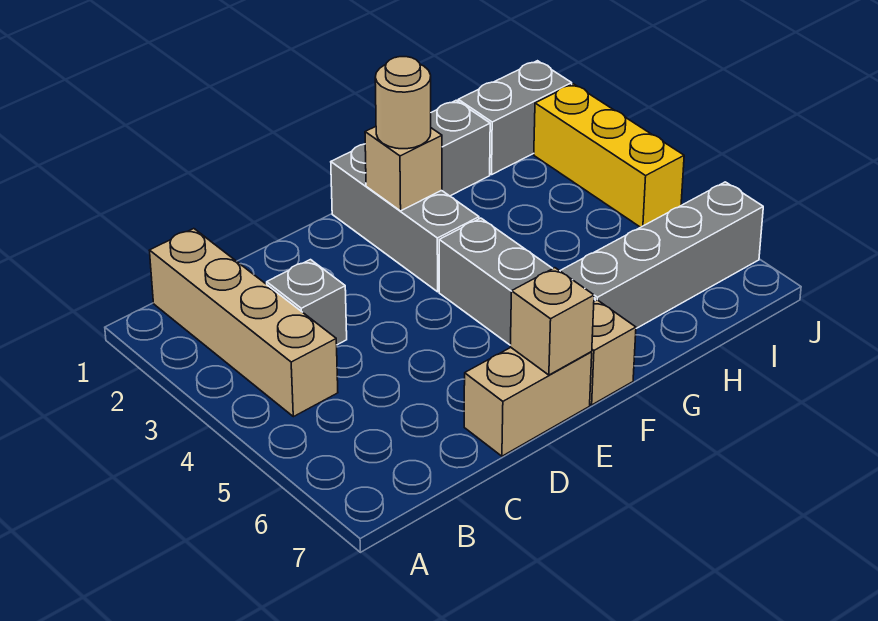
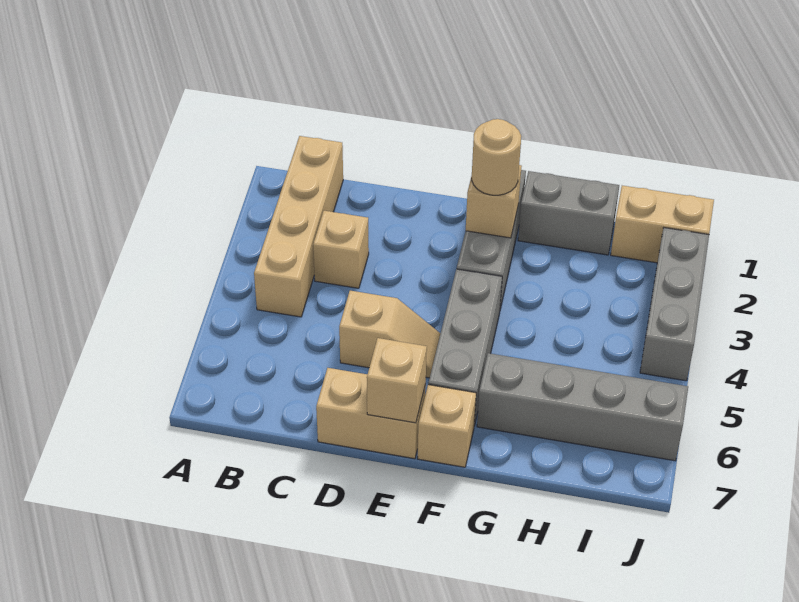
grey brick C3 level 1 -> tan brick C3 level 1
none -> tan slope D5:E5 level 1 top D
grey brick I1:J1 level 1 -> tan brick I1:J1 level 1
yellow brick J2:J4 level 1 -> grey brick J2:J4 level 1

